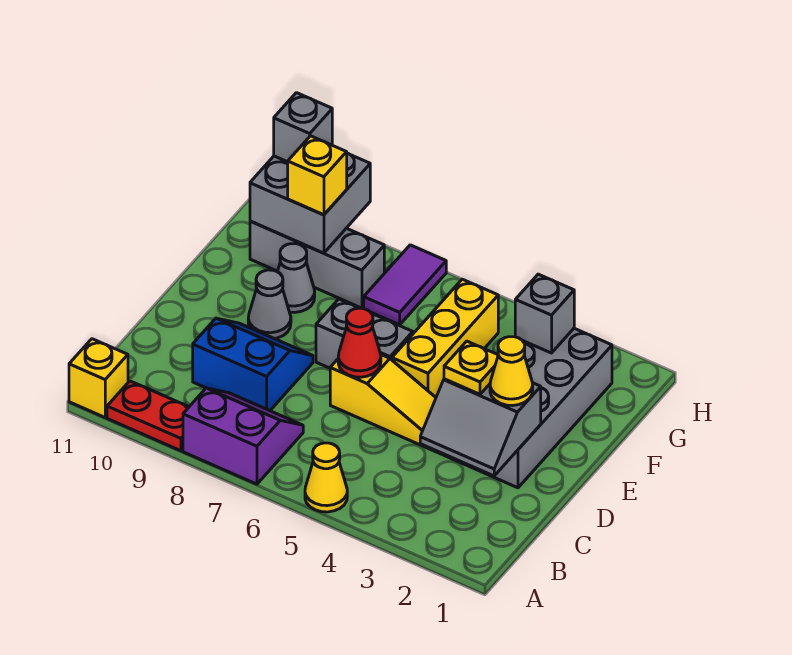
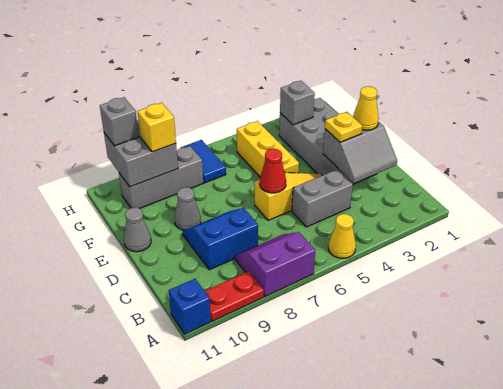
yellow brick A11 level 1 -> blue brick A11 level 1
grey brick E6:E7 level 1 -> grey brick C4:C5 level 1
grey cone F9 level 1 -> grey cone E11 level 1
purple tile G7:H7 level 1 -> blue tile G7:H7 level 1

